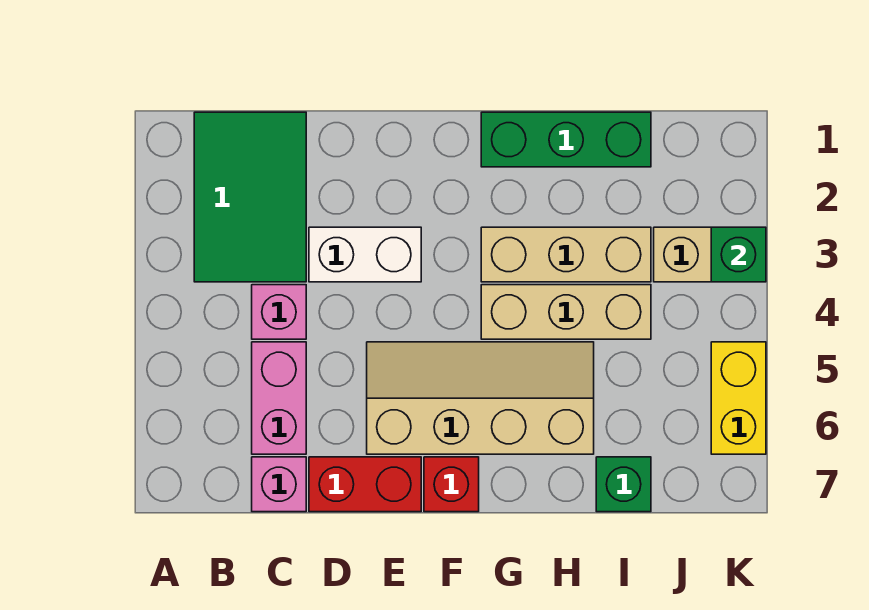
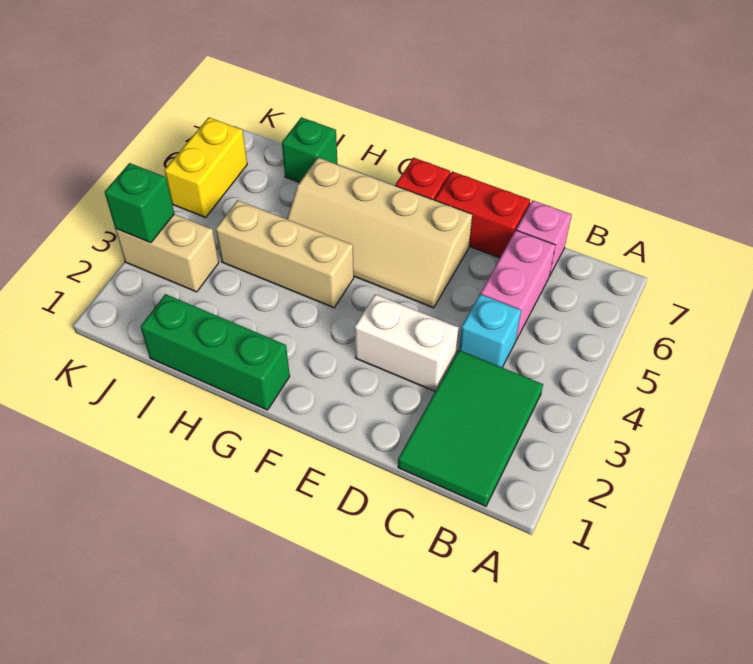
pink brick C4 level 1 -> cyan brick C4 level 1
tan brick G3:I3 level 1 -> none

